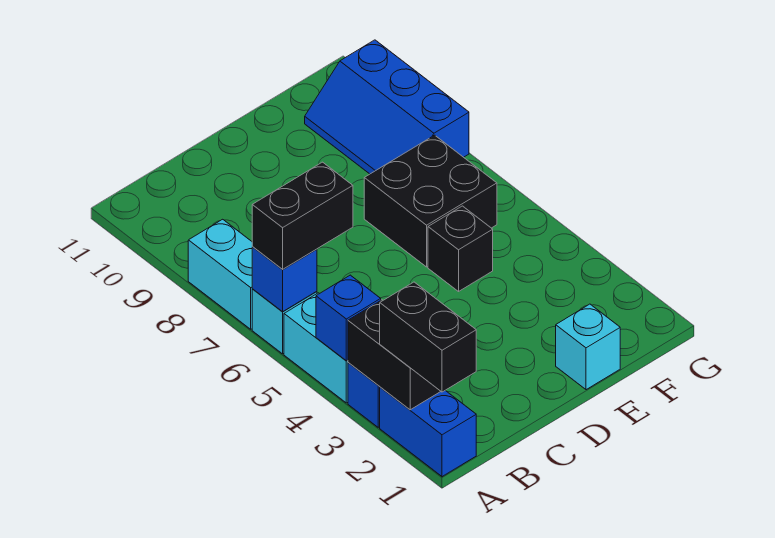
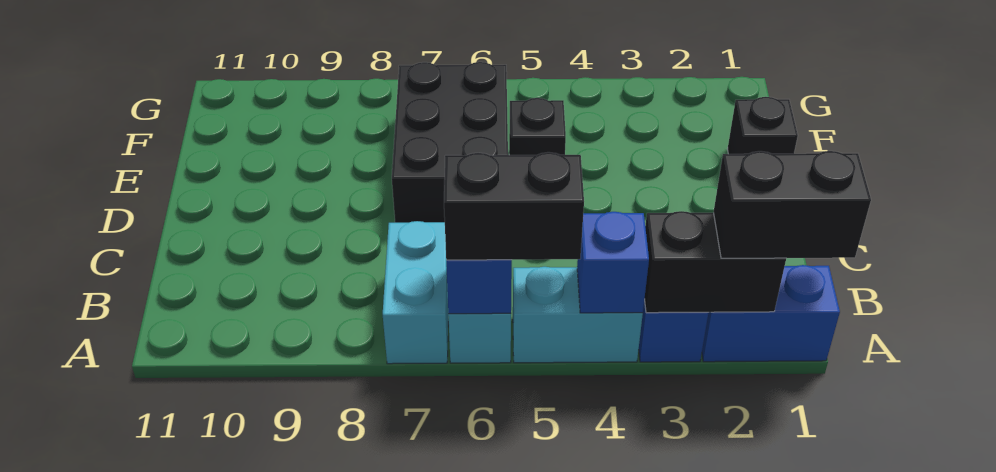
black brick A6:B6 level 3 -> black brick A5:A6 level 3
cyan brick A7:A8 level 1 -> cyan brick A7:B7 level 1
cyan brick E1 level 1 -> black brick E1 level 1
black brick E6:F7 level 1 -> black brick D6:F7 level 1
blue slope F8:G10 level 1 top G -> none

